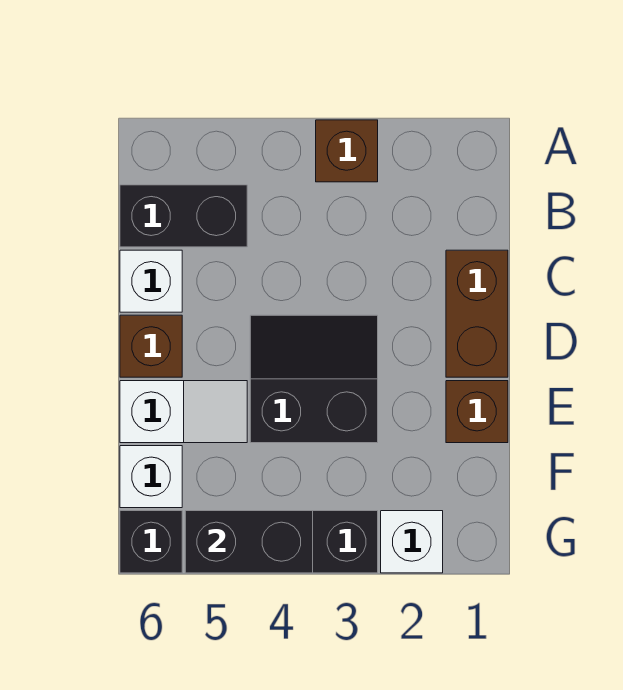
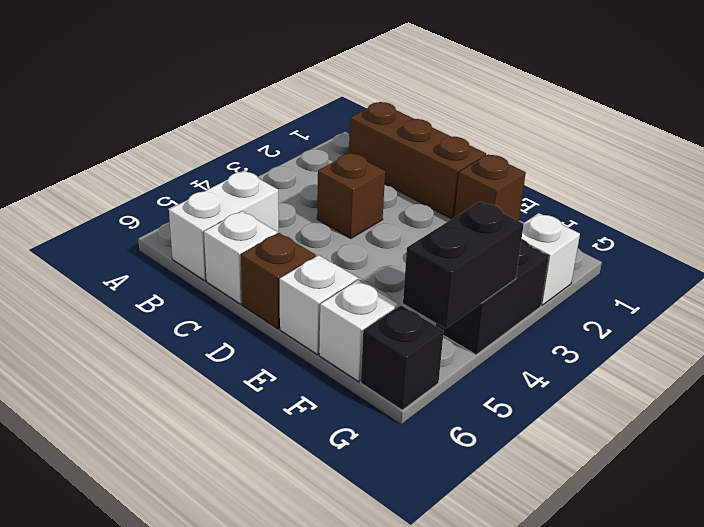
brown brick A3 level 1 -> brown brick C3 level 1
black brick B5:B6 level 1 -> white brick B5:B6 level 1
brown brick C1:D1 level 1 -> brown brick B1:D1 level 1
black slope D3:E4 level 1 top E -> none

